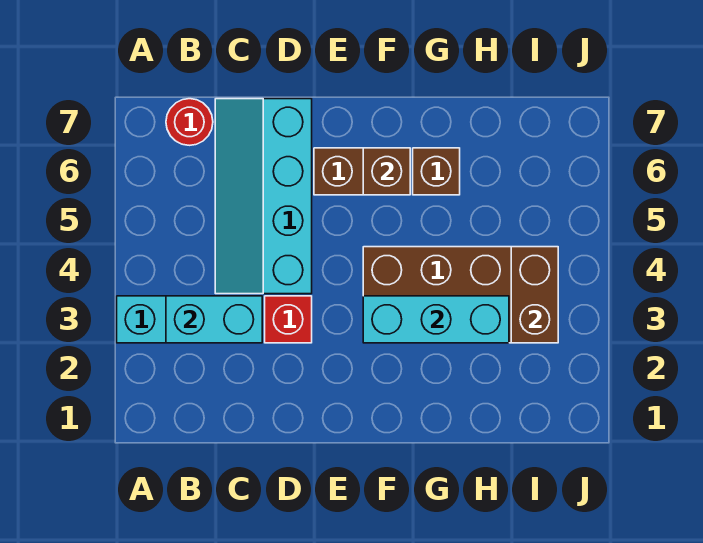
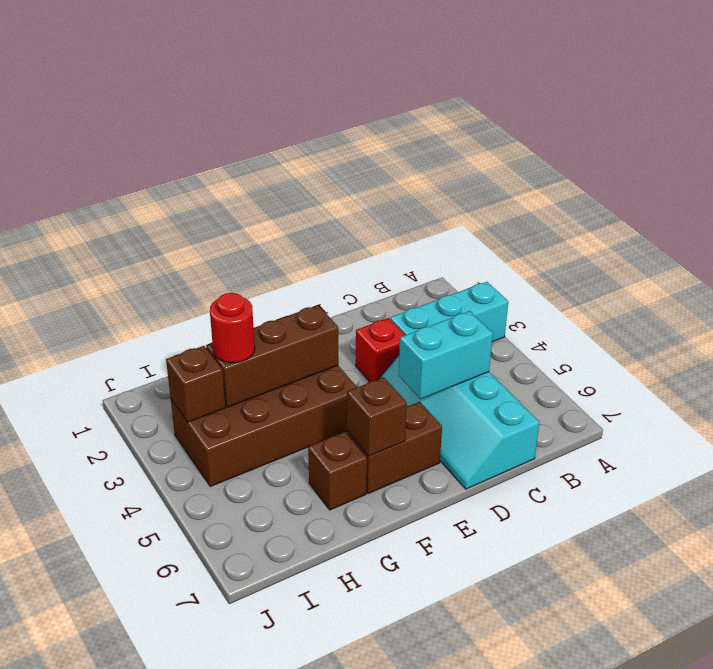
cyan brick B3:C3 level 2 -> cyan brick C5:D5 level 2
red round brick B7 level 1 -> red round brick H3 level 3
cyan slope C4:D7 level 1 top D -> cyan slope C4:D7 level 1 top C
cyan brick F3:H3 level 2 -> brown brick F3:H3 level 2
brown brick I3:I4 level 2 -> brown brick I3 level 2

